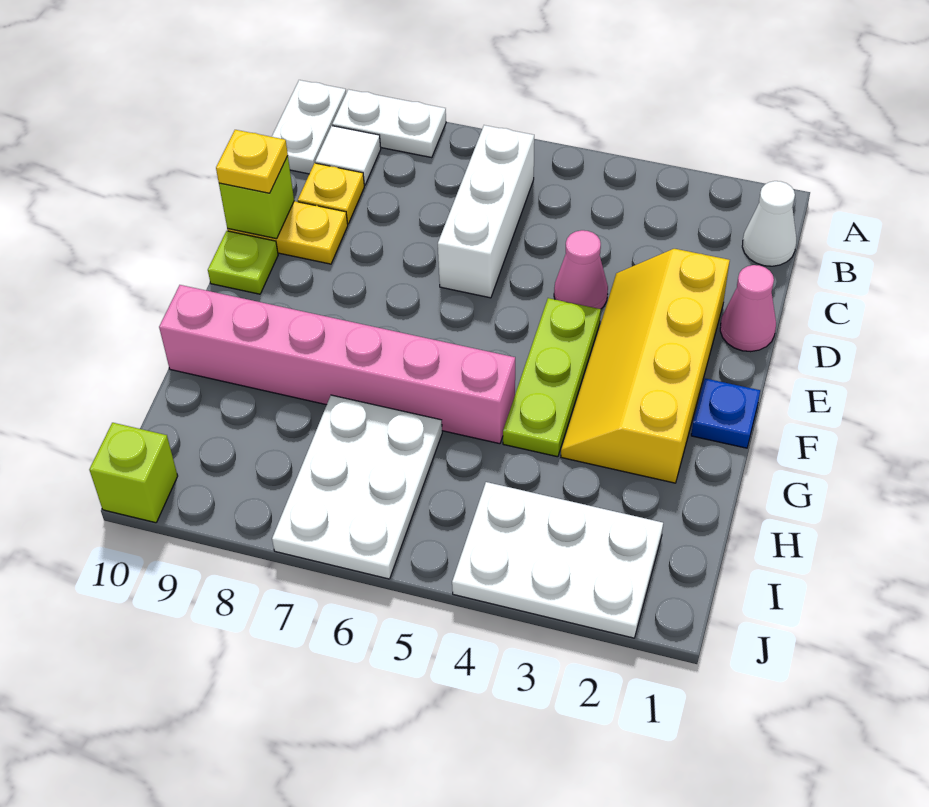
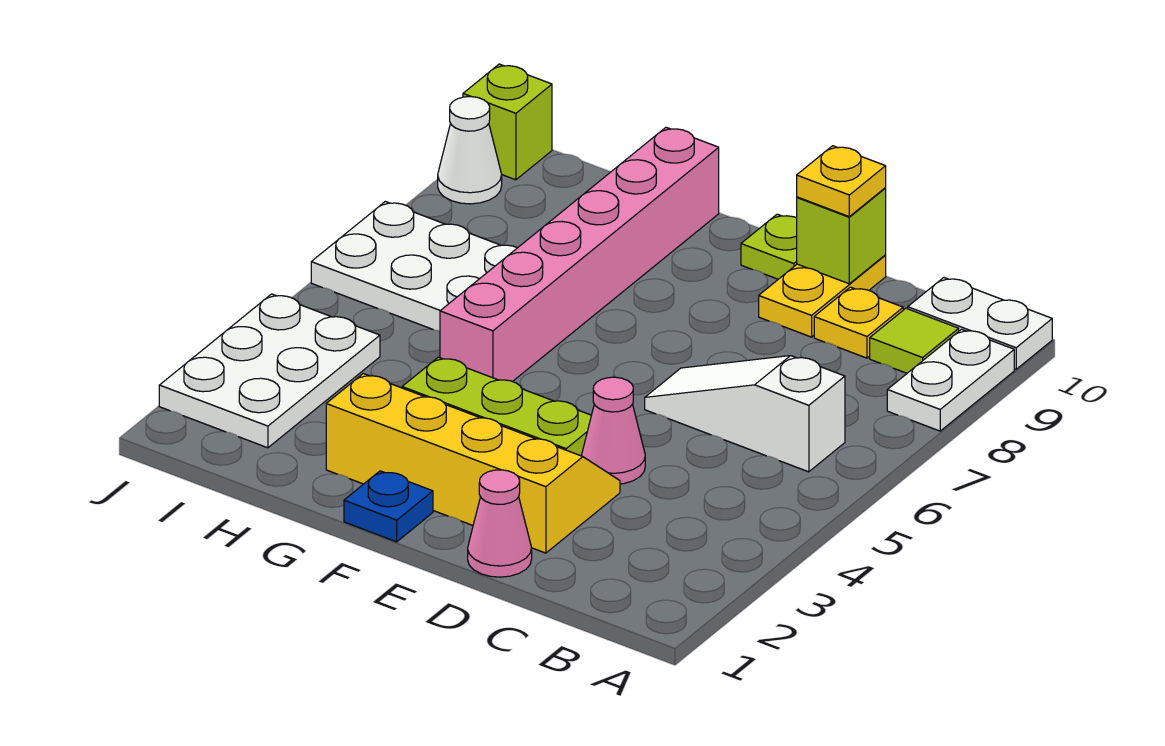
white cone B1 level 1 -> white cone J9 level 1
white brick B6:D6 level 1 -> white slope B6:D6 level 1 top B
white tile B9 level 1 -> lime tile B9 level 1

